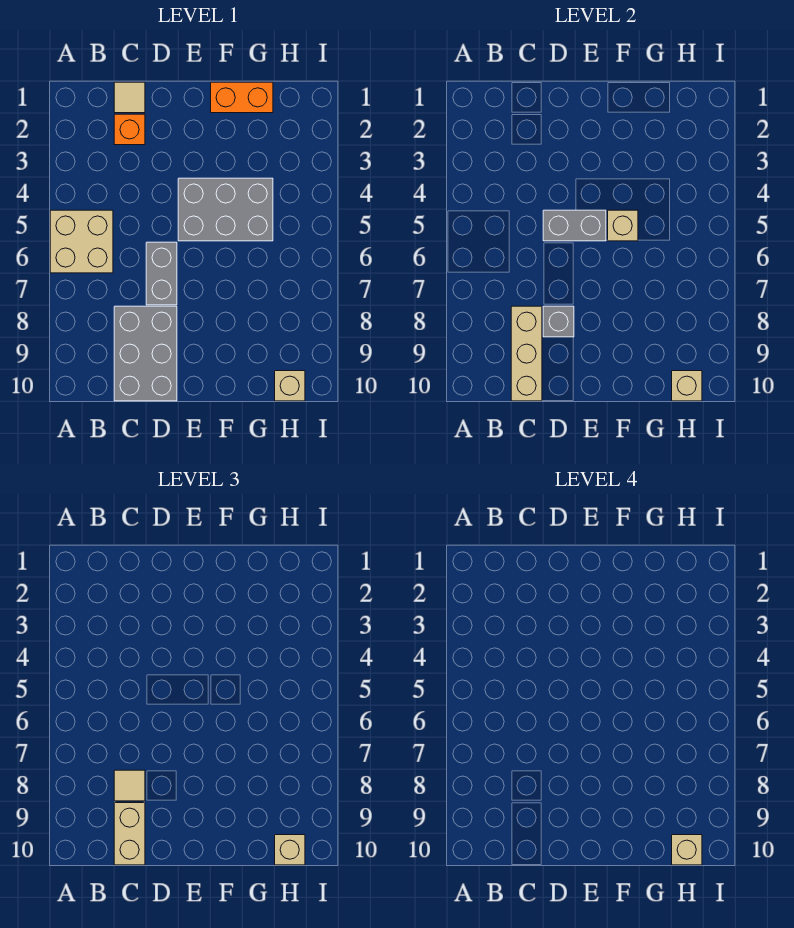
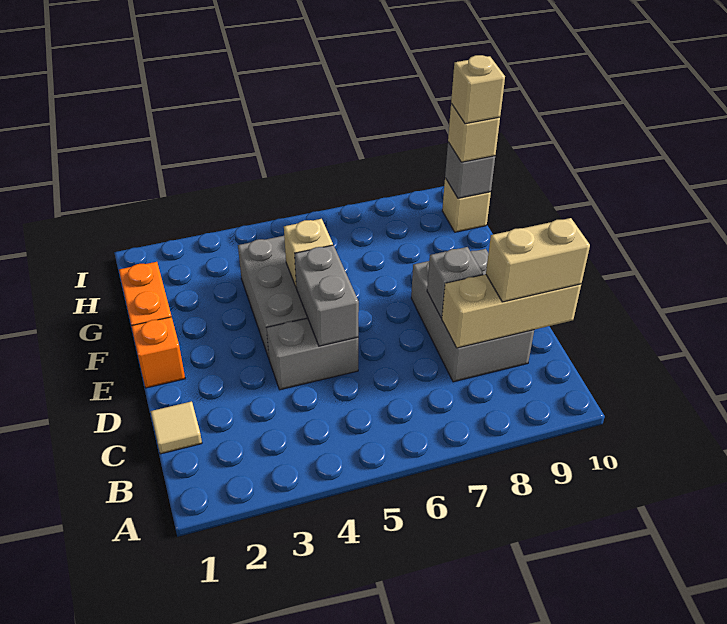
tan brick A5:B6 level 1 -> none
orange brick C2 level 1 -> orange brick E1 level 1
grey brick C8:D10 level 1 -> grey brick C8:E9 level 1
tan tile C8 level 3 -> none
grey brick D6:D7 level 1 -> grey brick D4:D5 level 1
tan brick H10 level 2 -> grey brick H10 level 2

